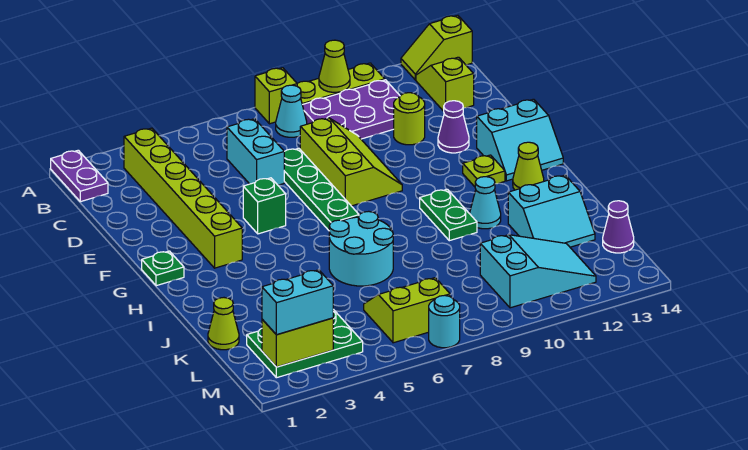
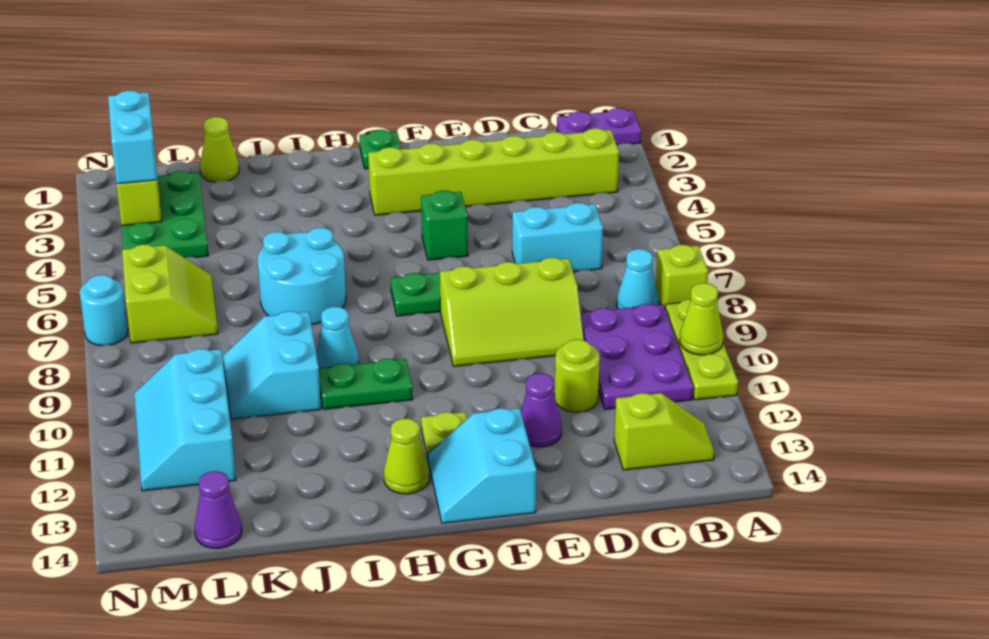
lime slope A13:A14 level 1 top 14 -> none
cyan cone I11 level 1 -> cyan cone I9 level 1
cyan slope J12:K13 level 1 top J -> cyan slope J9:K10 level 1 top J
cyan slope L10:M12 level 1 top 10 -> cyan slope L10:M12 level 1 top L

